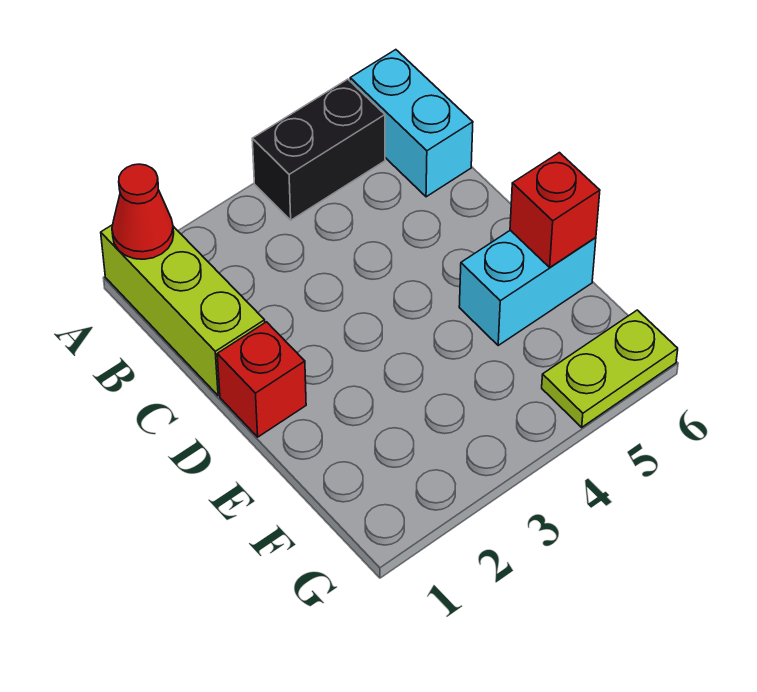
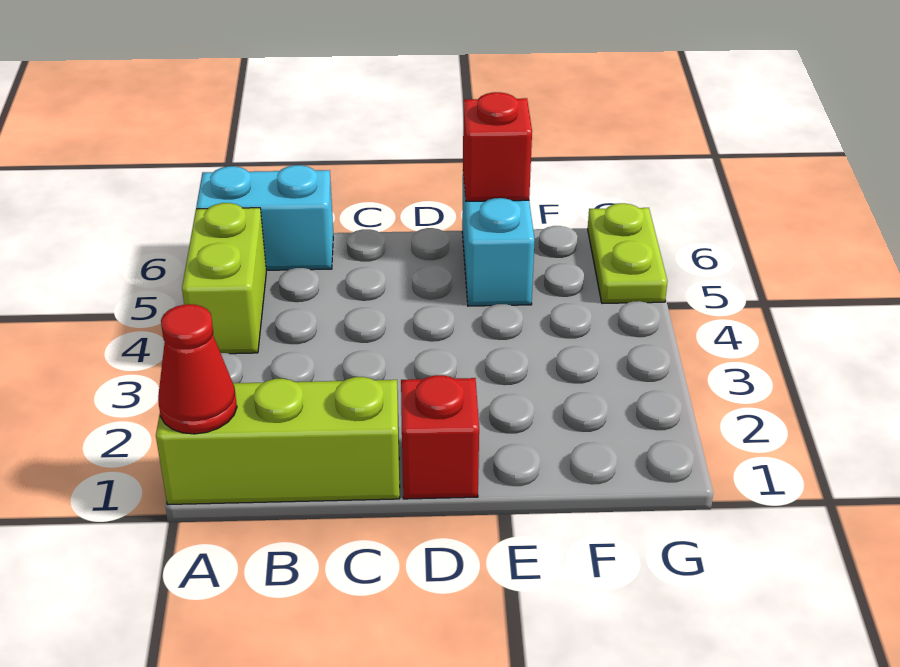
black brick A4:A5 level 1 -> lime brick A4:A5 level 1

